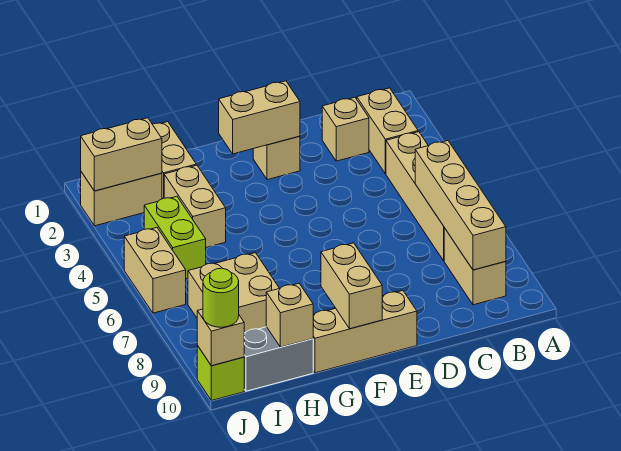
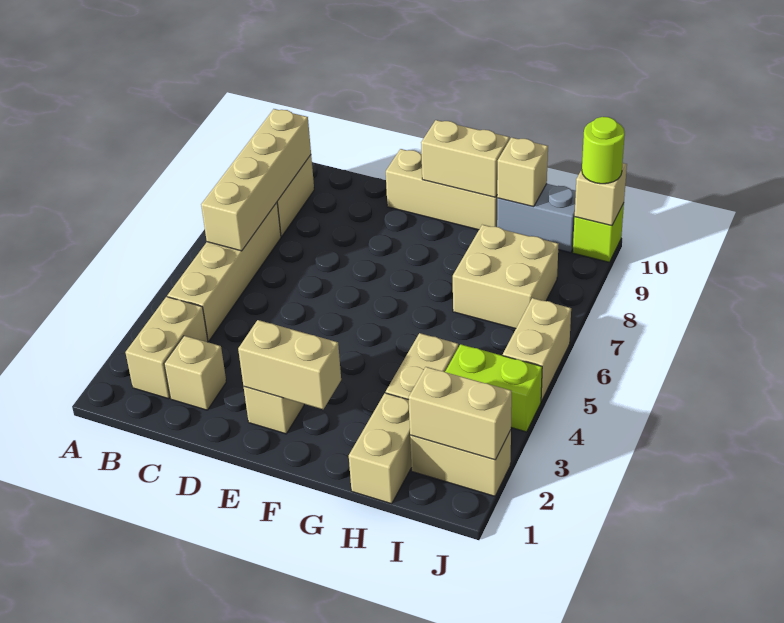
tan brick F9:F10 level 2 -> tan brick F10:G10 level 2
lime brick I4:I5 level 1 -> lime brick I4:J4 level 1

